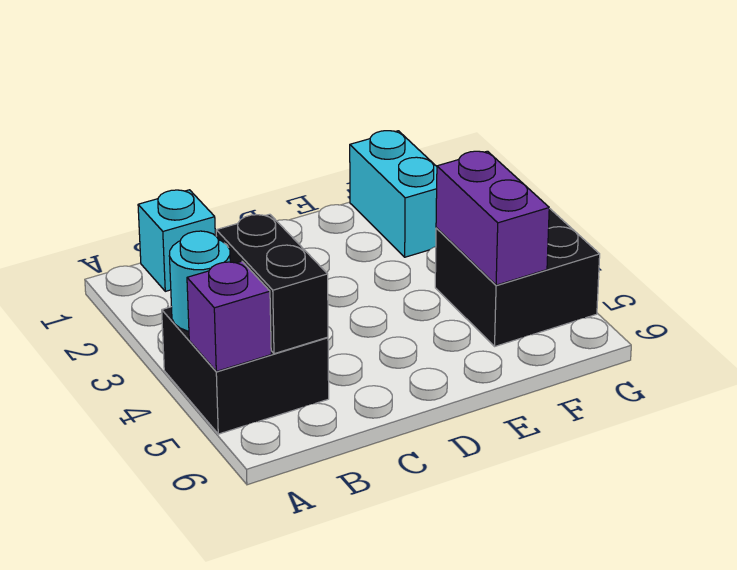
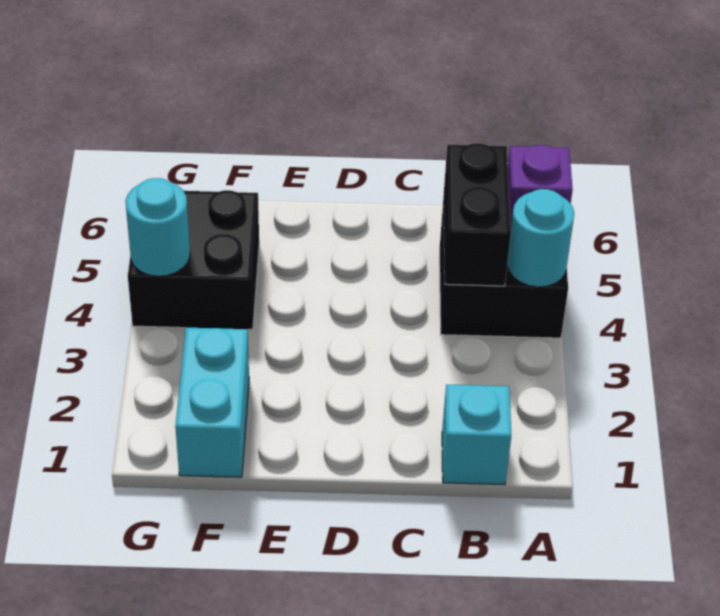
purple brick F4:F5 level 2 -> none
none -> cyan round brick G4 level 2

